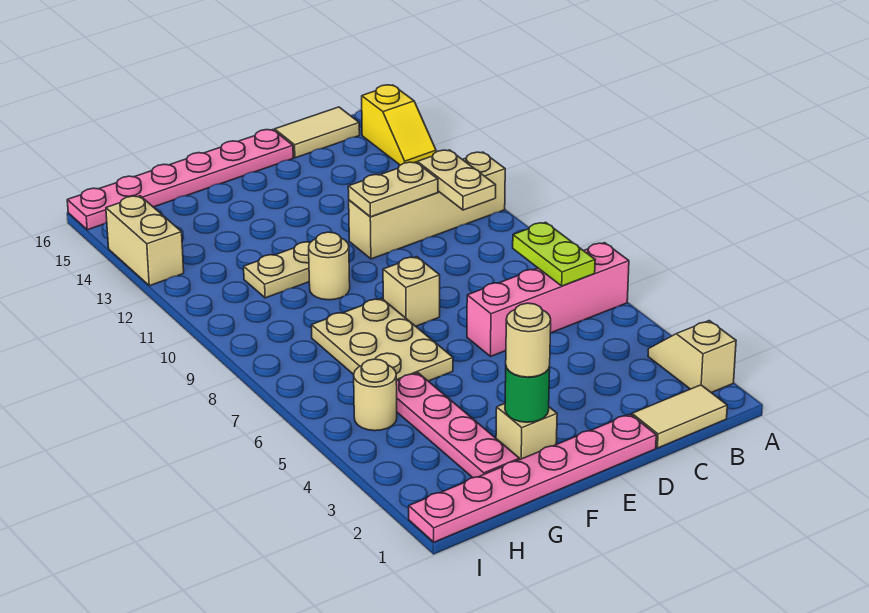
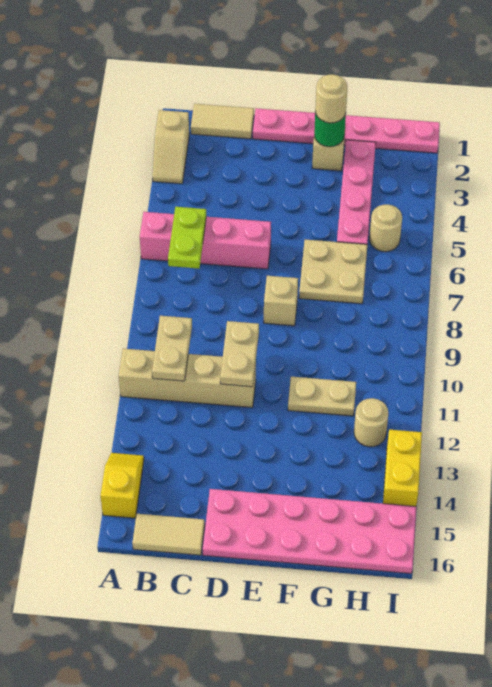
tan plate C11:D11 level 2 -> tan plate D10:D11 level 2
pink plate D16:I16 level 1 -> pink plate D15:I16 level 1
tan plate F6:G8 level 1 -> tan plate F6:G7 level 1
tan round brick F10 level 1 -> tan round brick H12 level 1
tan brick I13:I14 level 1 -> yellow brick I13:I14 level 1

